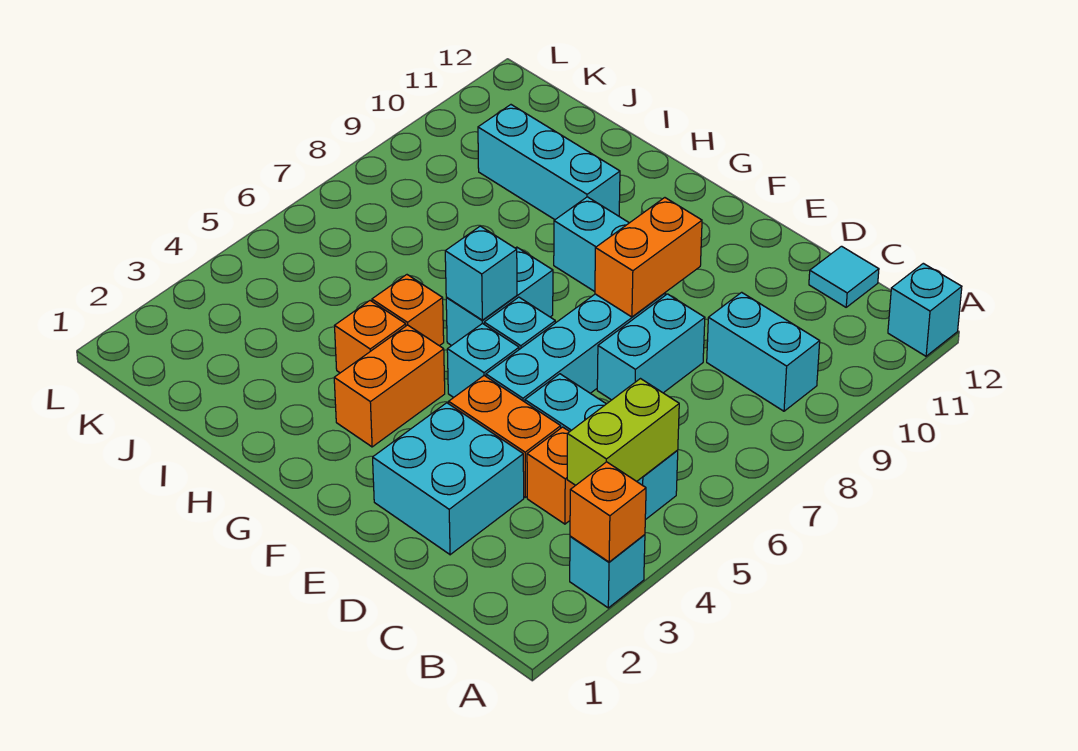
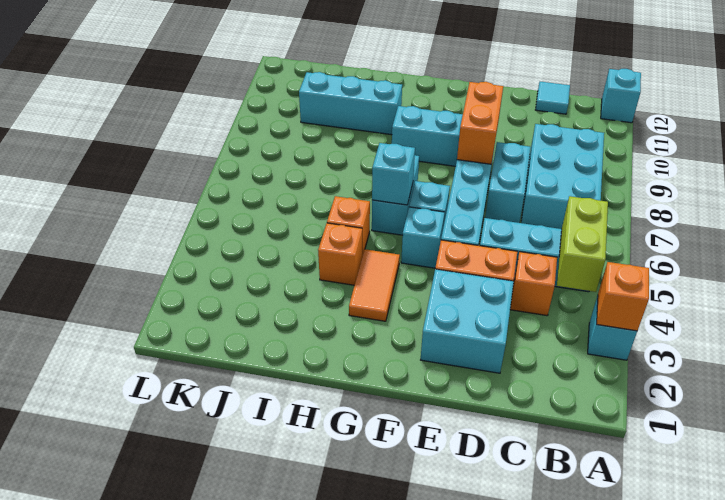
cyan brick B9:C9 level 1 -> cyan brick B7:C9 level 1
orange brick G3:G4 level 1 -> orange tile G3:G4 level 1

